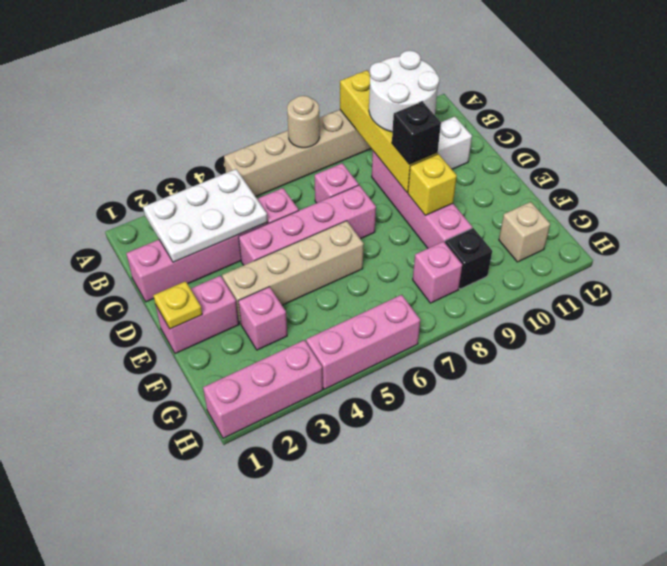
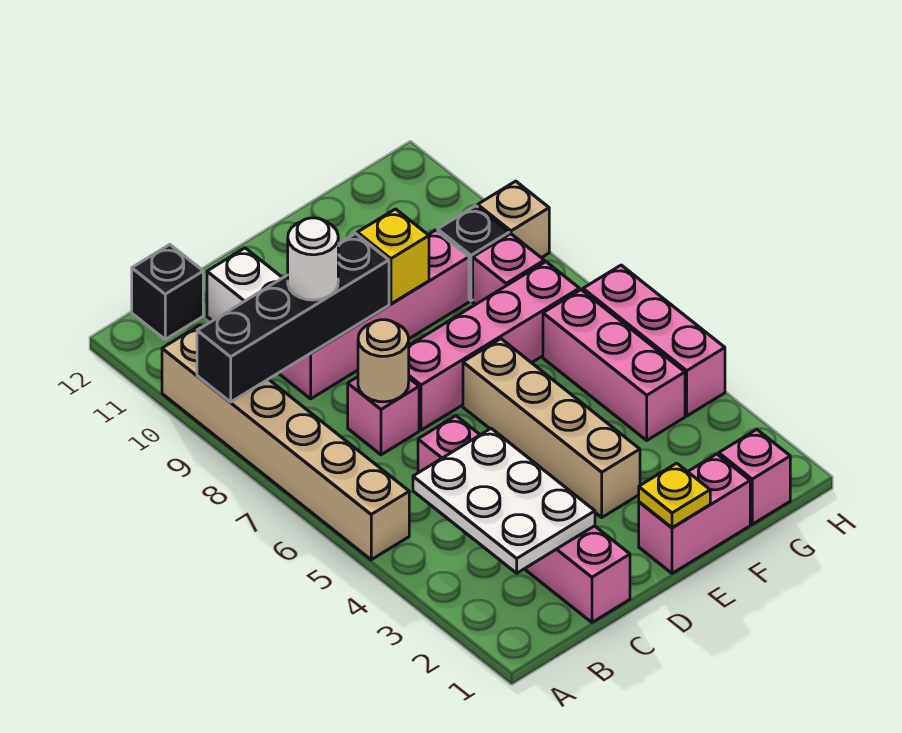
tan round brick A7 level 2 -> tan round brick C7 level 2
yellow brick A9:D9 level 2 -> black brick A9:D9 level 2
white round brick B9:C10 level 3 -> white round brick C9 level 3
pink brick D4:D7 level 1 -> pink brick D7:G7 level 1
black brick D9 level 3 -> black brick B12 level 1
pink brick E1:E2 level 1 -> pink brick E1:F1 level 1
pink brick F3 level 1 -> pink brick G1 level 1
tan brick G11 level 1 -> tan brick H9 level 1
pink brick H1:H3 level 1 -> pink brick G4:G6 level 1

